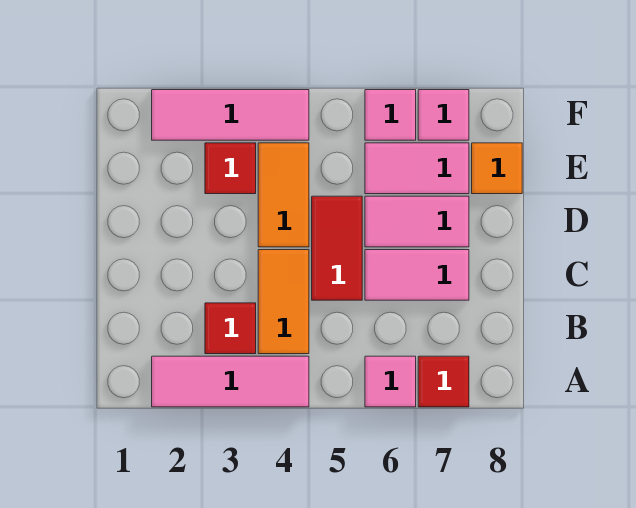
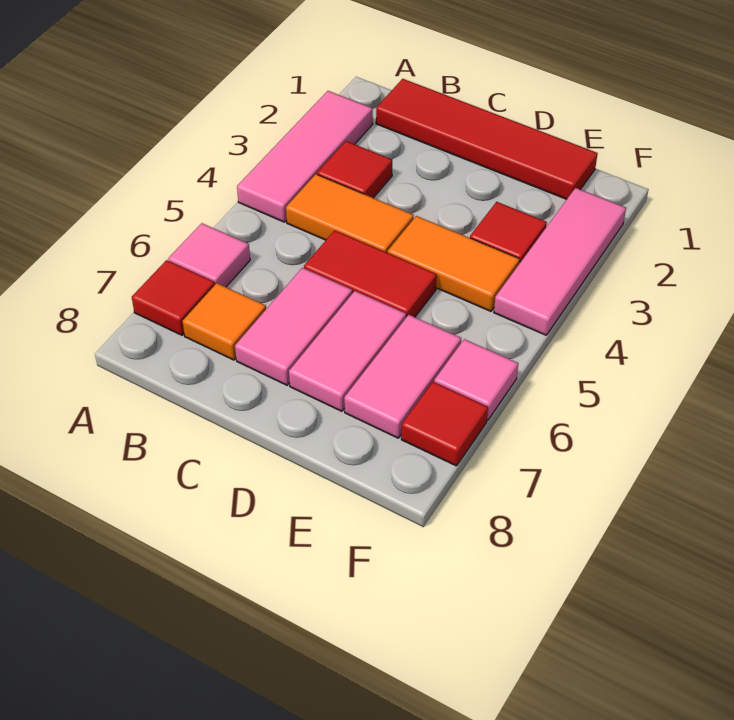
none -> red tile B1:E1 level 1
orange tile E8 level 1 -> orange tile B7 level 1
pink tile F7 level 1 -> red tile F7 level 1

